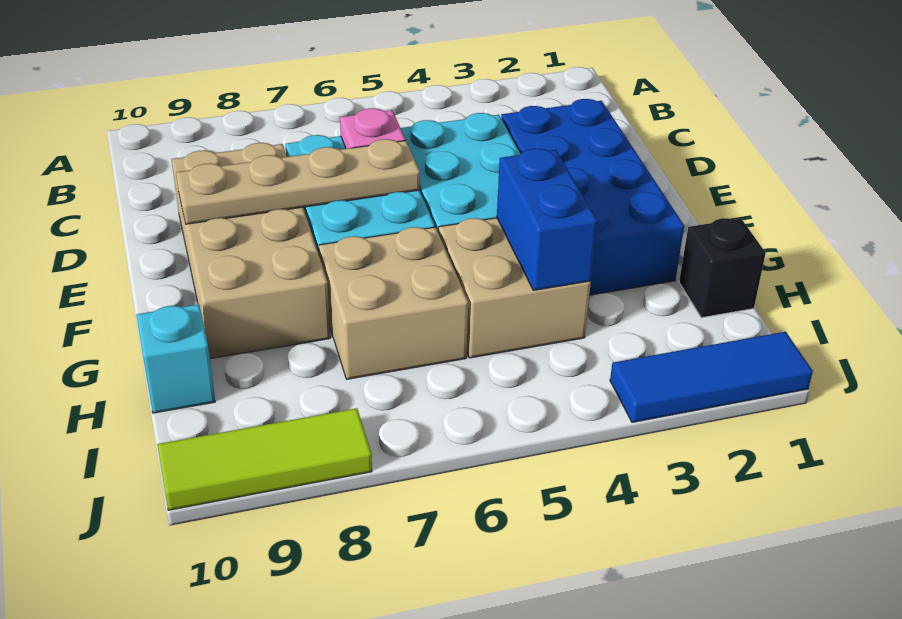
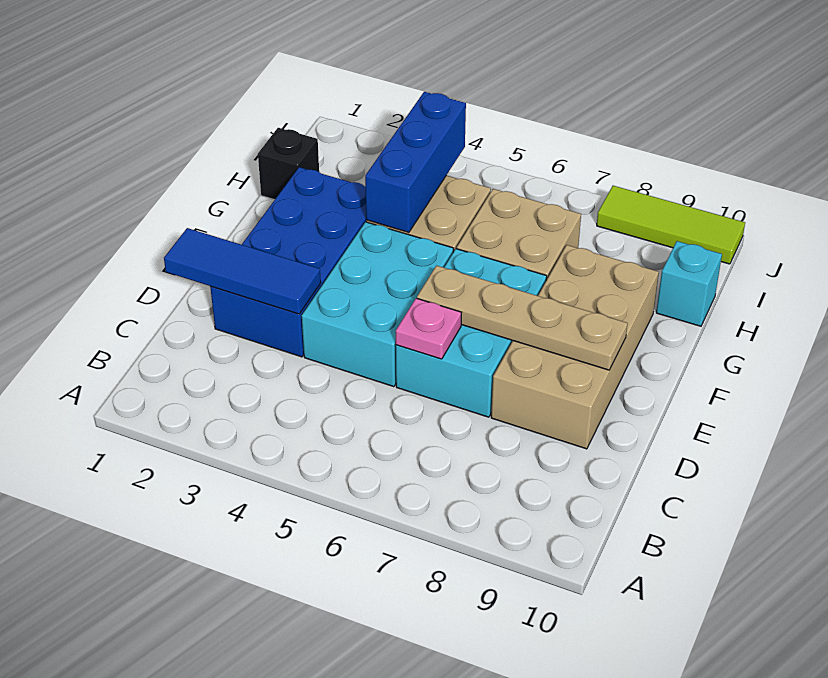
blue brick G4:H4 level 2 -> blue brick G4:I4 level 2
blue tile J1:J3 level 1 -> blue tile D1:D3 level 2

